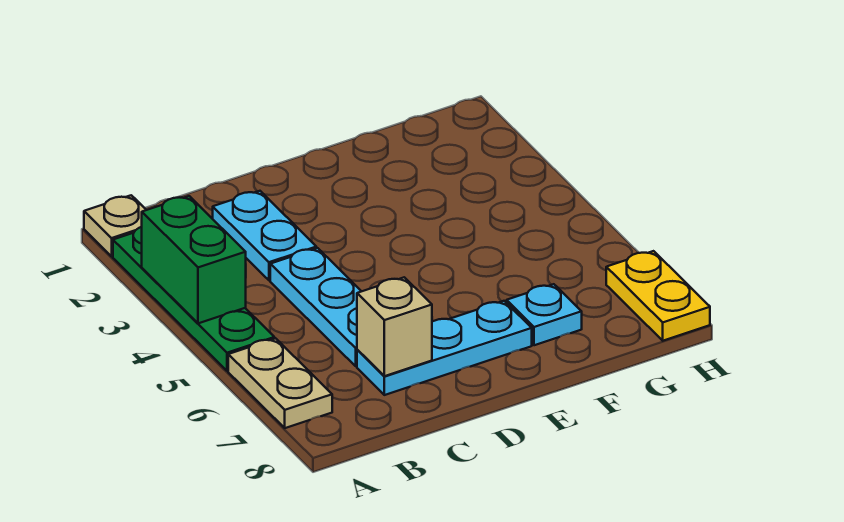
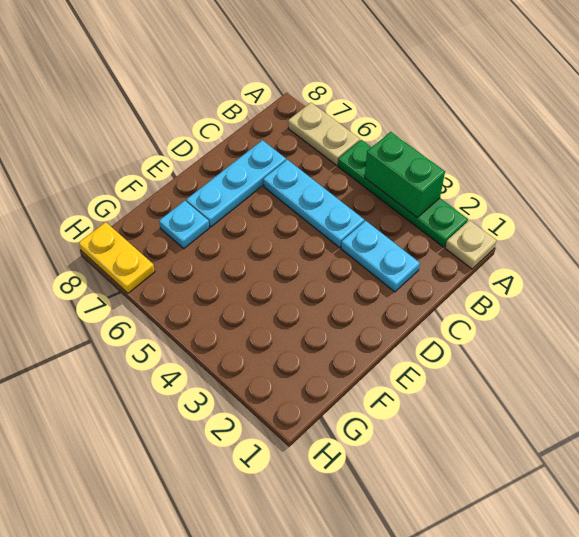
tan brick C7 level 2 -> none

